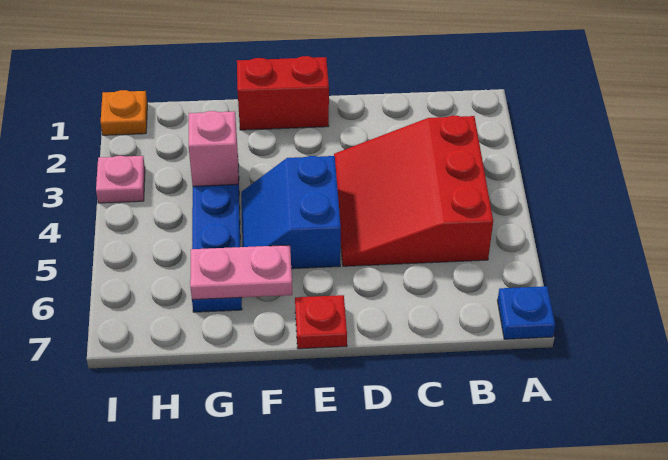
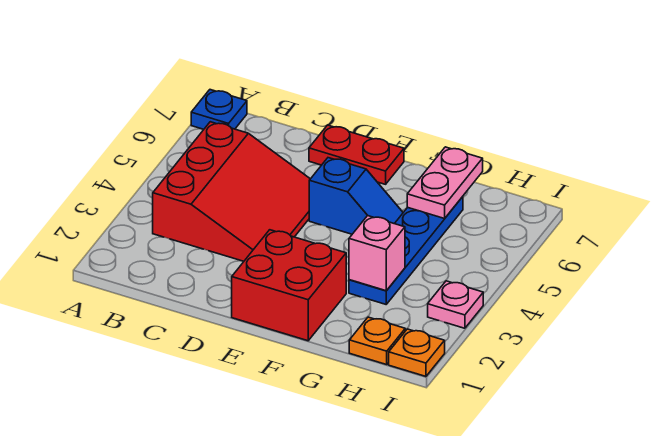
red brick E1:F1 level 1 -> red brick E1:F2 level 1
blue slope E4:F5 level 1 top E -> blue slope E5:F5 level 1 top E
red plate E7 level 1 -> red plate D7:E7 level 1
pink plate F6:G6 level 2 -> pink plate G6:G7 level 2
none -> orange plate H1 level 1

